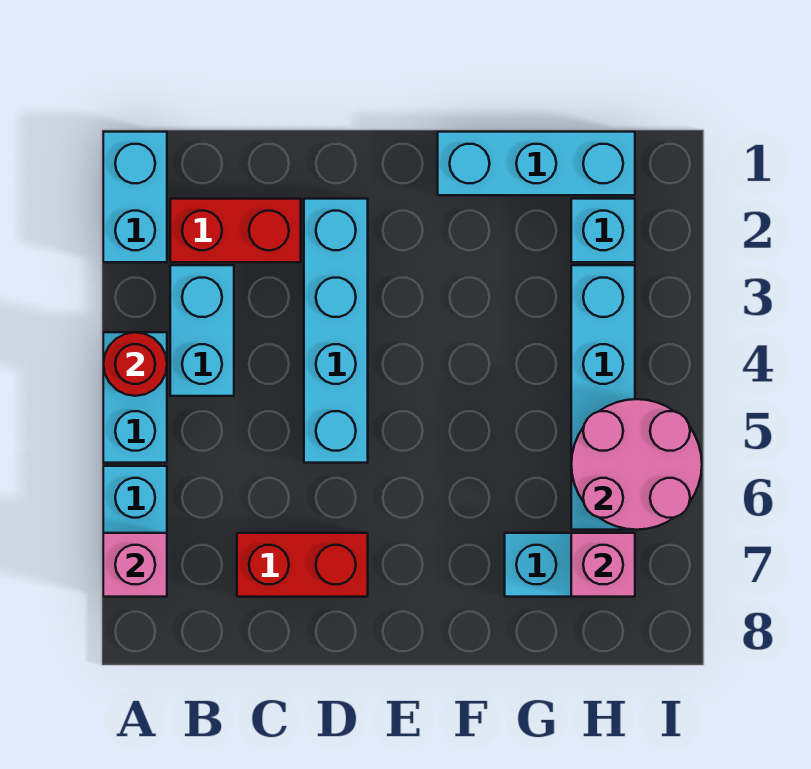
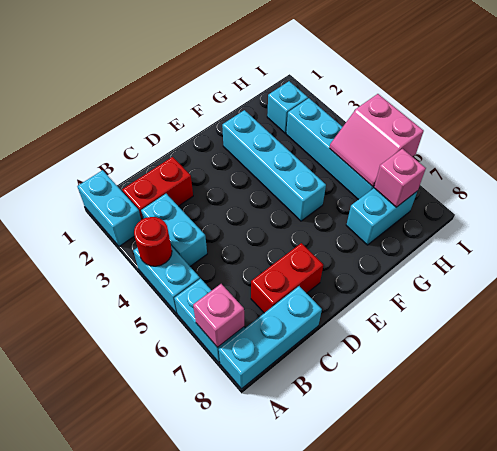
cyan brick D2:D5 level 1 -> cyan brick F2:F5 level 1
cyan brick F1:H1 level 1 -> cyan brick A8:C8 level 1
pink round brick H5:I6 level 2 -> pink slope H5:I6 level 2 top I

